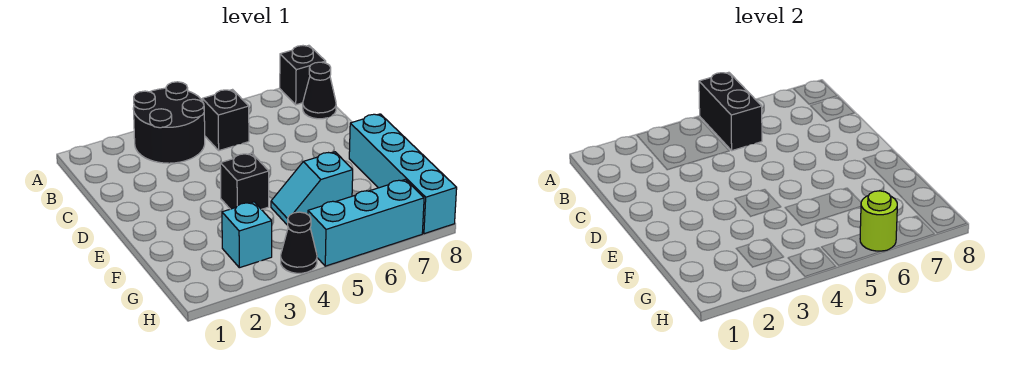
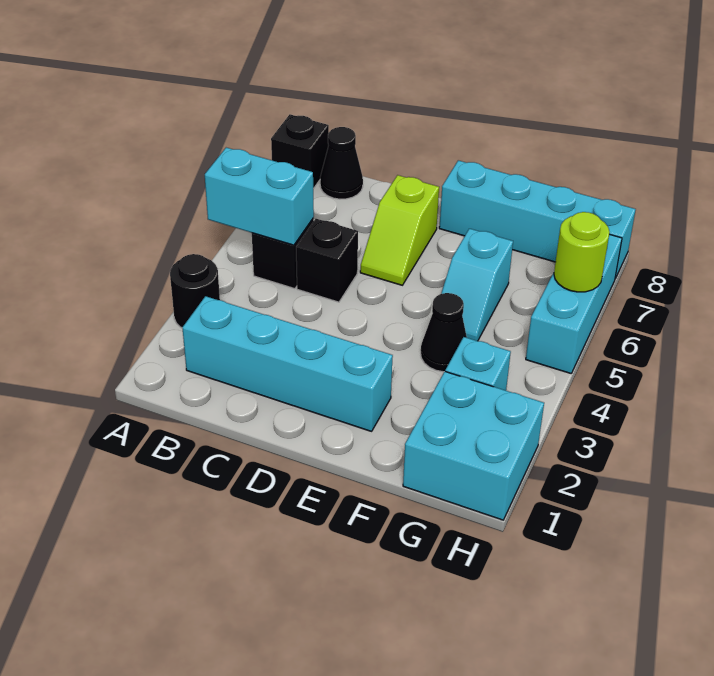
black round brick A3:B4 level 1 -> black round brick A3 level 1
black brick A5:B5 level 2 -> cyan brick A5:B5 level 2
none -> cyan brick B2:E2 level 1
none -> lime slope D6:D7 level 1 top 7
black brick E4 level 1 -> black brick C5 level 1
none -> cyan brick G1:H2 level 1
black cone H4 level 1 -> black cone F4 level 1

